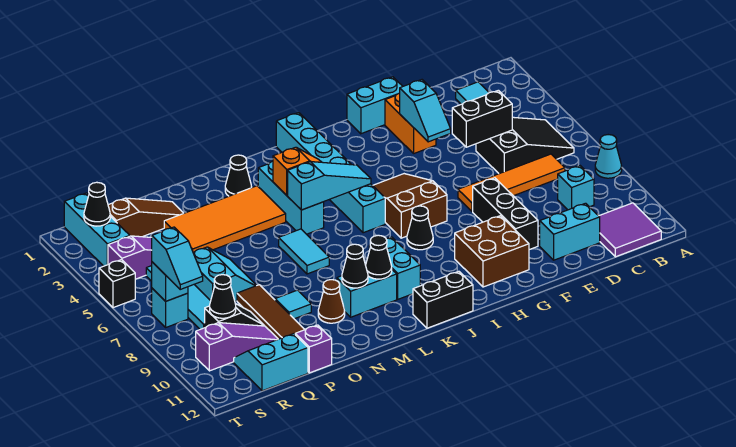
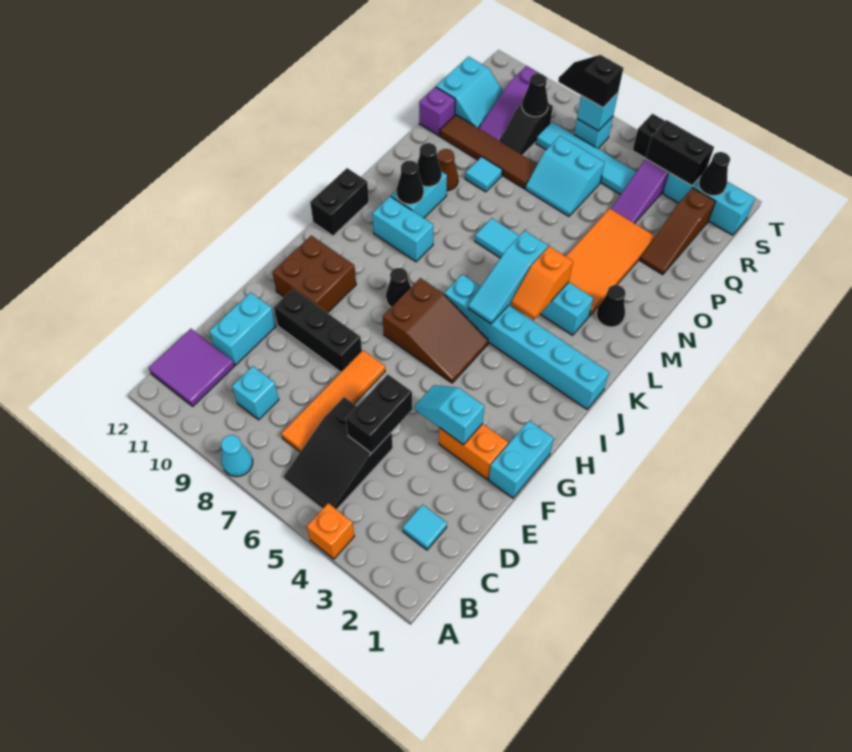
none -> orange brick A4 level 1
none -> black brick S3:S4 level 2
cyan slope S7:S8 level 3 top 7 -> black slope S7:S8 level 3 top 7

